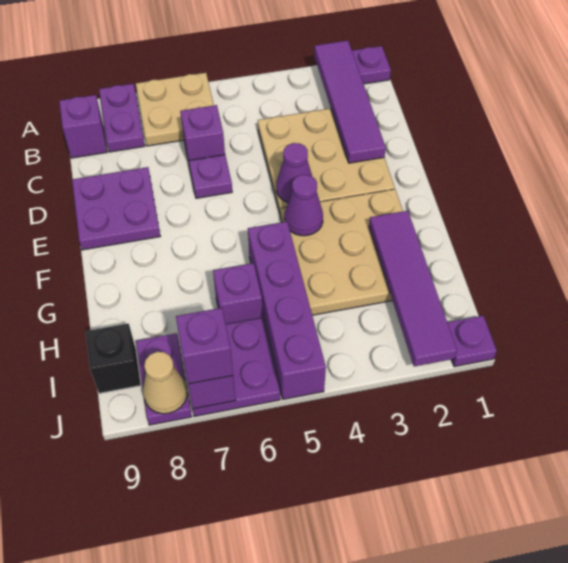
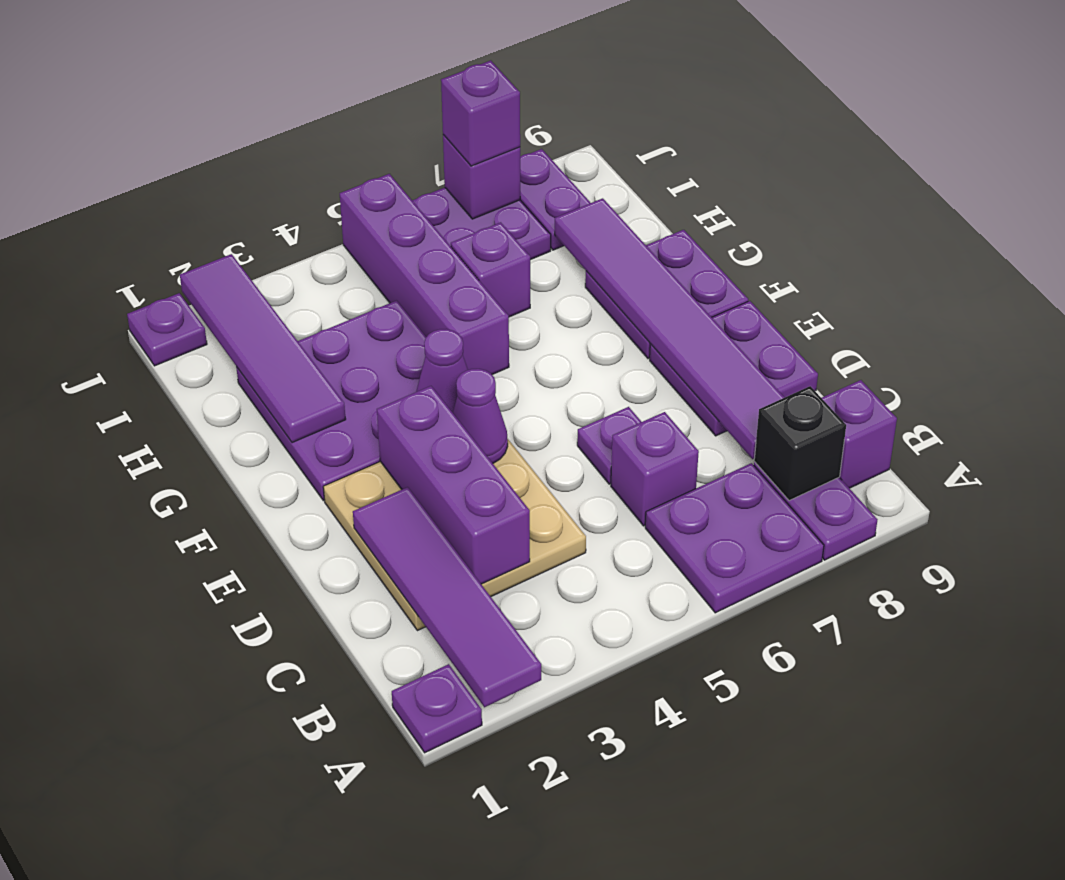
tan plate A6:B7 level 1 -> purple plate A6:B7 level 1
none -> purple brick C3:E3 level 2
none -> purple tile C8:H8 level 2
tan plate F2:H4 level 1 -> purple plate F2:H4 level 1
none -> purple plate F8:G9 level 1
black brick I9 level 1 -> black brick B8 level 2
tan cone J8 level 2 -> none

